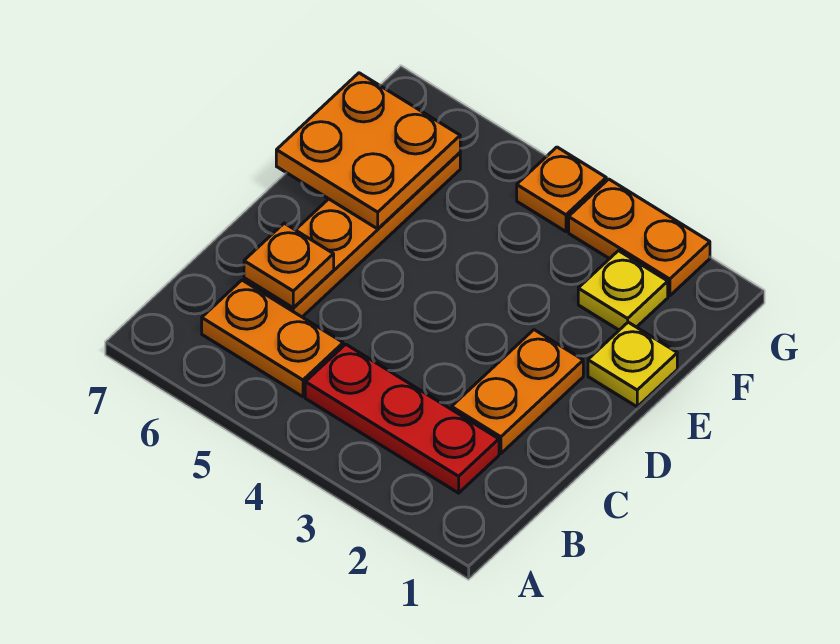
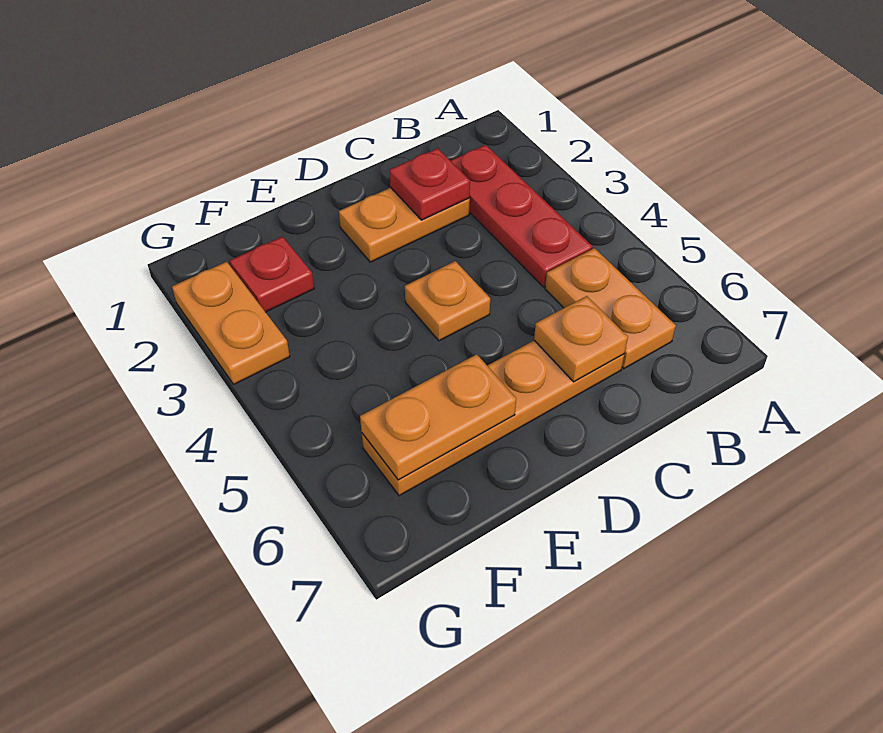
none -> red plate C2 level 2
yellow plate E1 level 1 -> none
orange plate E6:F7 level 2 -> orange plate E6:F6 level 2
yellow plate F2 level 1 -> red plate F2 level 1
orange plate G4 level 1 -> orange plate D4 level 1

